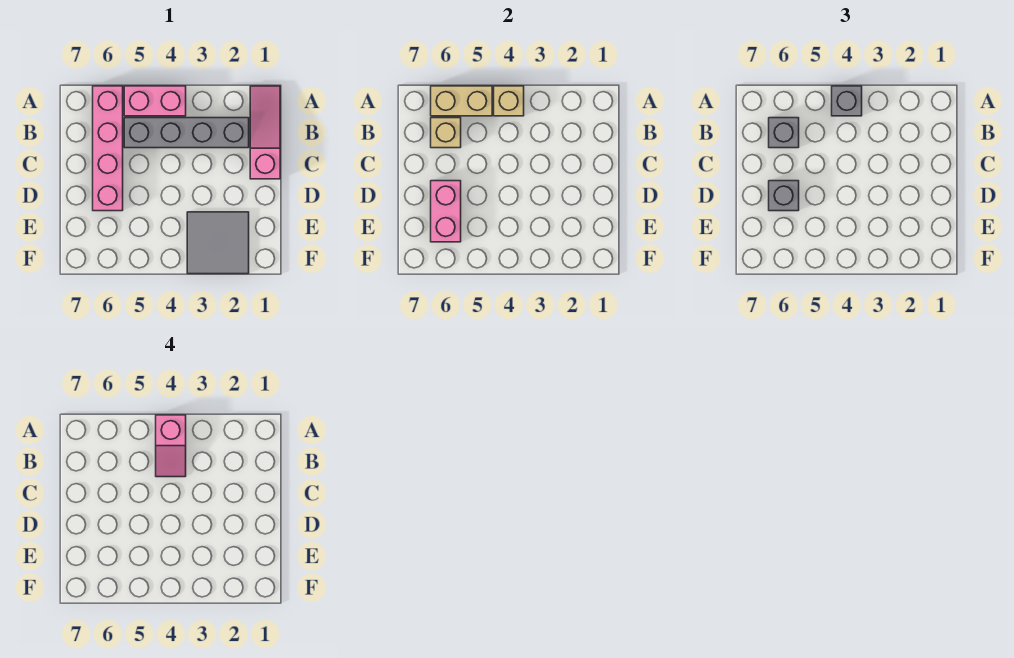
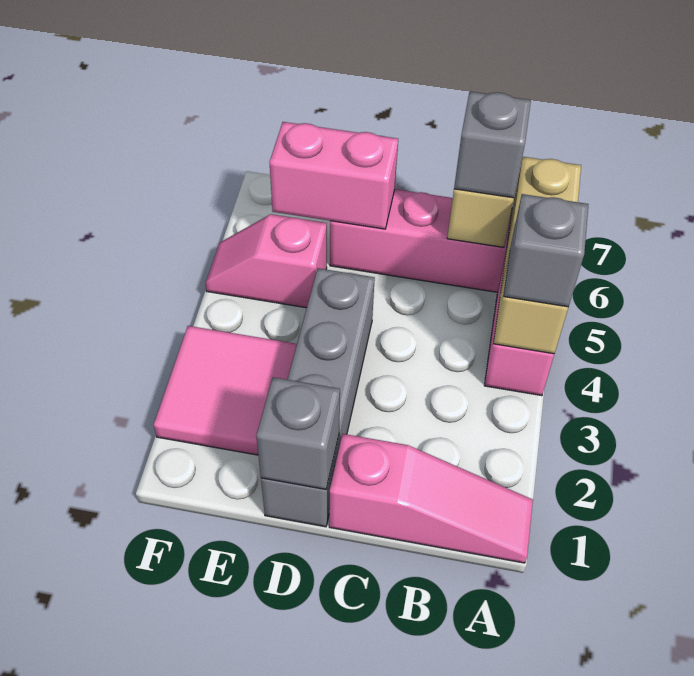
pink slope A4:B4 level 4 top A -> pink slope E5:F5 level 1 top E
grey brick B2:B5 level 1 -> grey brick D1:D4 level 1
grey brick D6 level 3 -> grey brick D1 level 2
grey tile E2:F3 level 1 -> pink tile E2:F3 level 1

